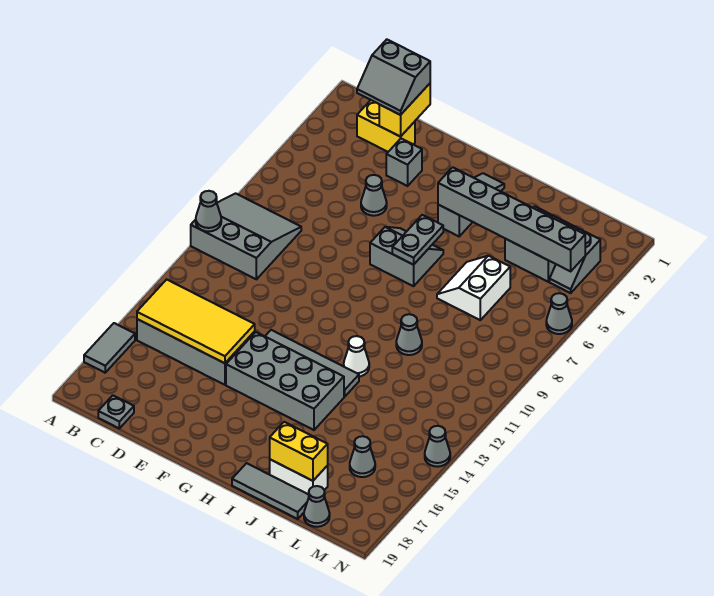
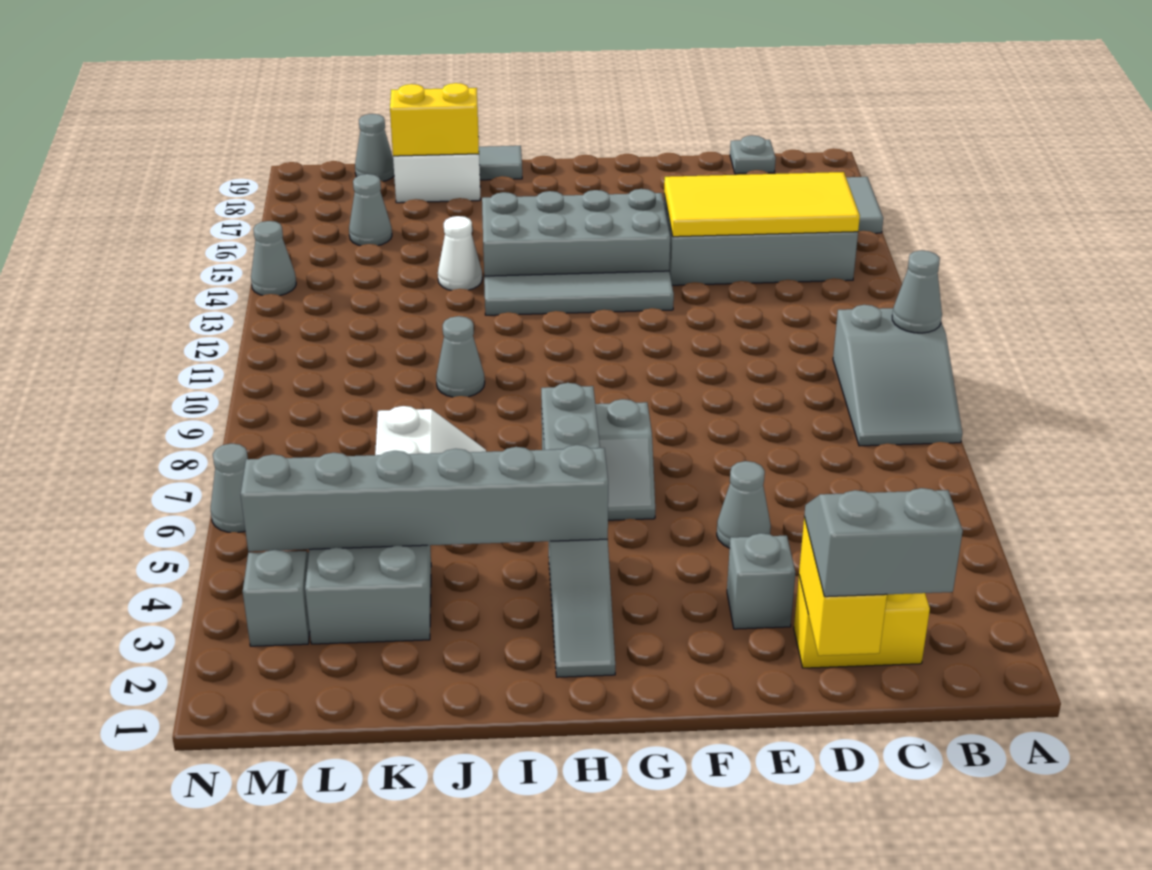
grey slope A8:C10 level 1 top 10 -> grey slope A8:B10 level 1 top 10
white cone I12 level 1 -> white cone J14 level 1

